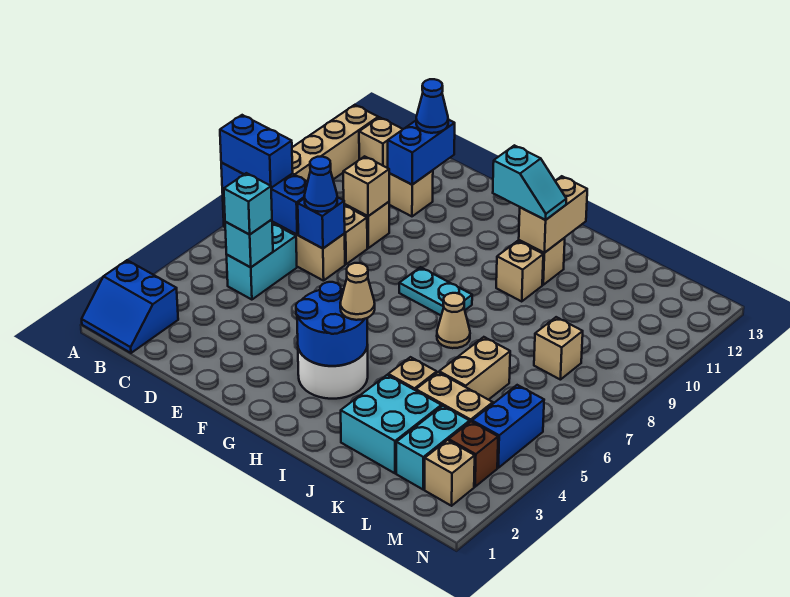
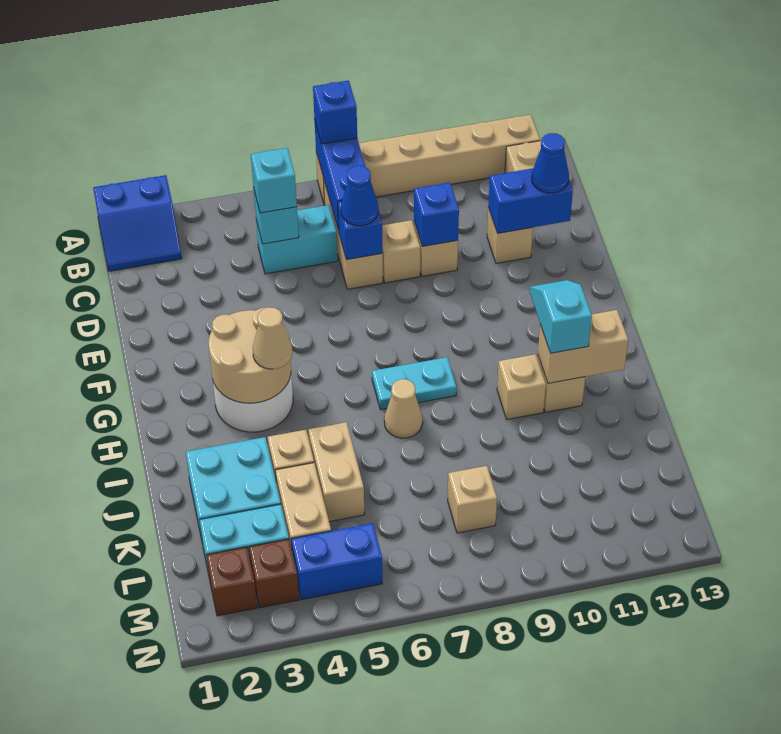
blue slope A1:B2 level 1 top 2 -> blue slope A1:B2 level 1 top A
blue brick A7:B7 level 3 -> blue brick A7 level 3
tan brick D9 level 2 -> blue brick D9 level 2
blue round brick G3:H4 level 2 -> tan round brick G3:H4 level 2
cyan plate G8:H8 level 1 -> cyan plate H7:H8 level 1
cyan slope H11:I11 level 3 top H -> cyan slope H11:I11 level 3 top I
tan brick K5:K6 level 1 -> tan brick J5:K5 level 1
tan brick M2 level 1 -> brown brick M2 level 1

